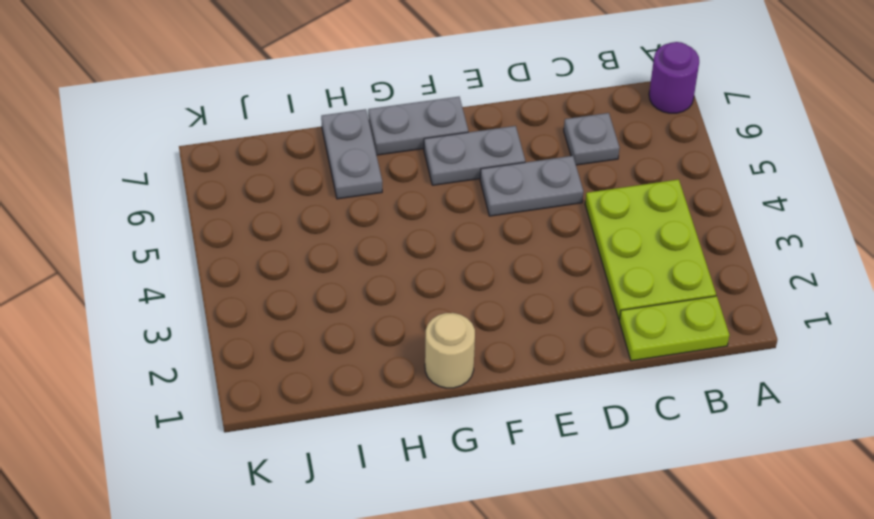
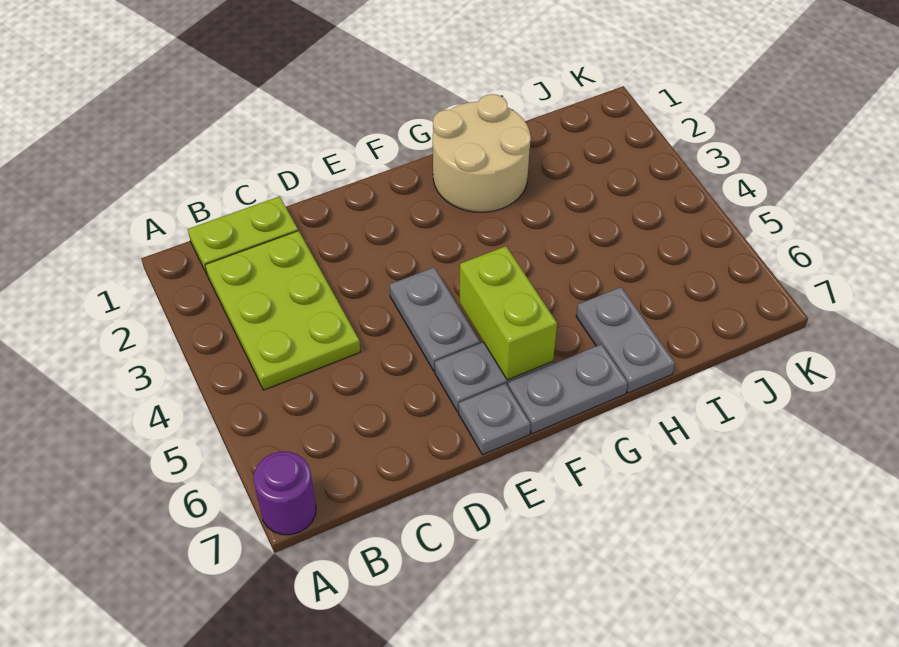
grey plate C6 level 1 -> grey plate E7 level 1
grey plate D5:E5 level 1 -> grey plate E4:E5 level 1
none -> lime brick F5:F6 level 2
tan round brick G1 level 1 -> tan round brick G1:H2 level 1

